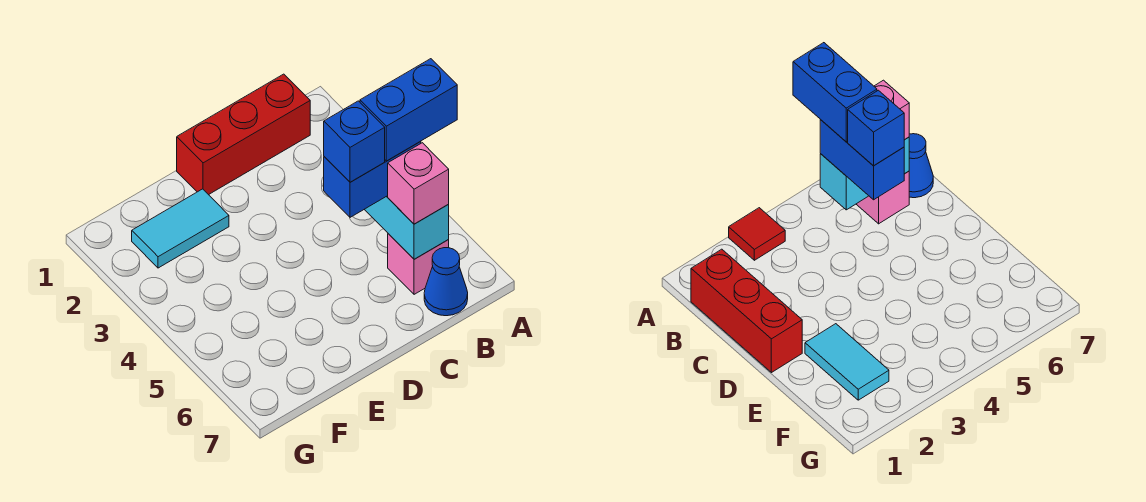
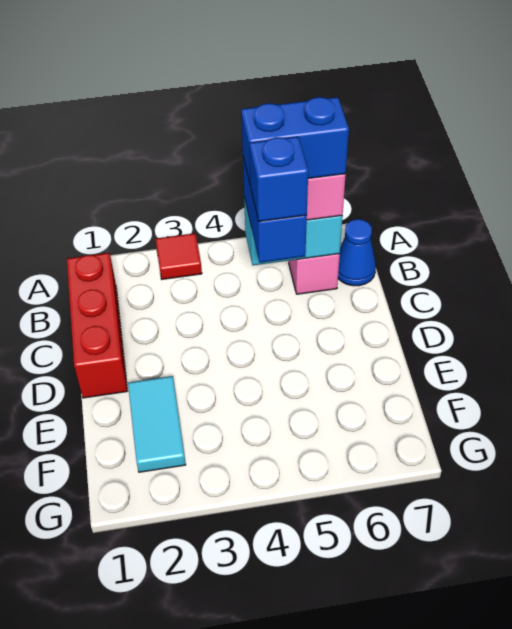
blue brick A5:B5 level 4 -> blue brick B5:B6 level 4

